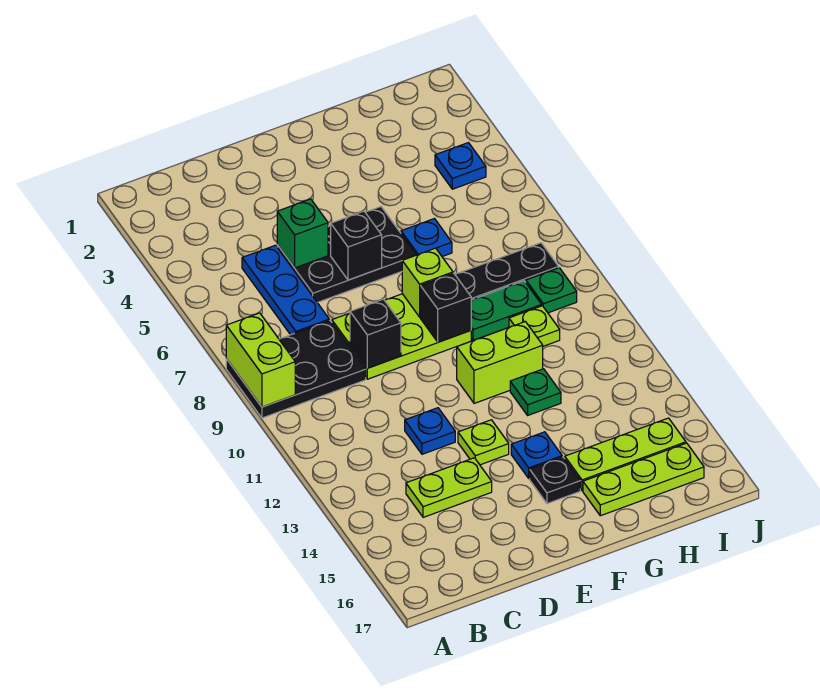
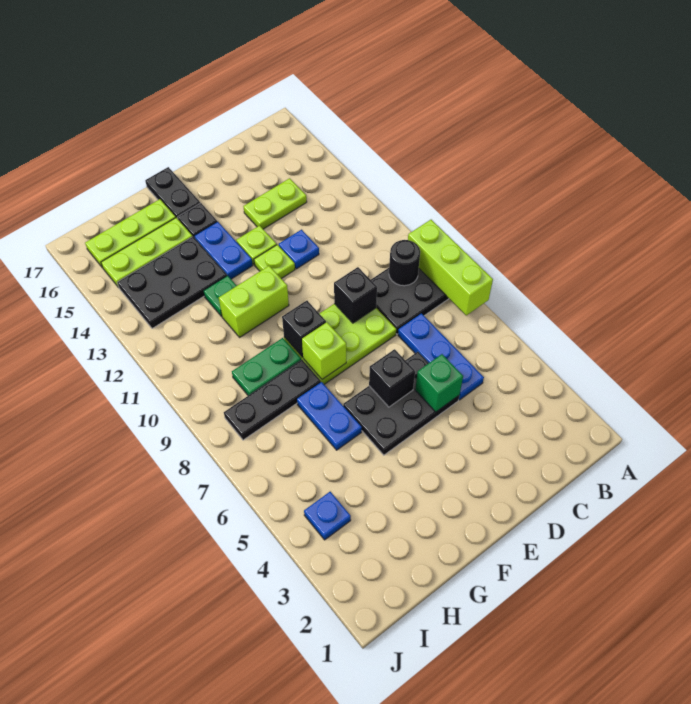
lime brick A8:A9 level 2 -> lime brick A7:A9 level 2
none -> black round brick B9 level 2
blue plate F14 level 1 -> blue plate F13:F14 level 1
none -> black plate F16:F17 level 1
blue plate G6 level 1 -> blue plate G6:G7 level 1
none -> black plate G13:I14 level 1
lime plate H10 level 1 -> lime plate E12 level 1
green plate I9 level 1 -> none

